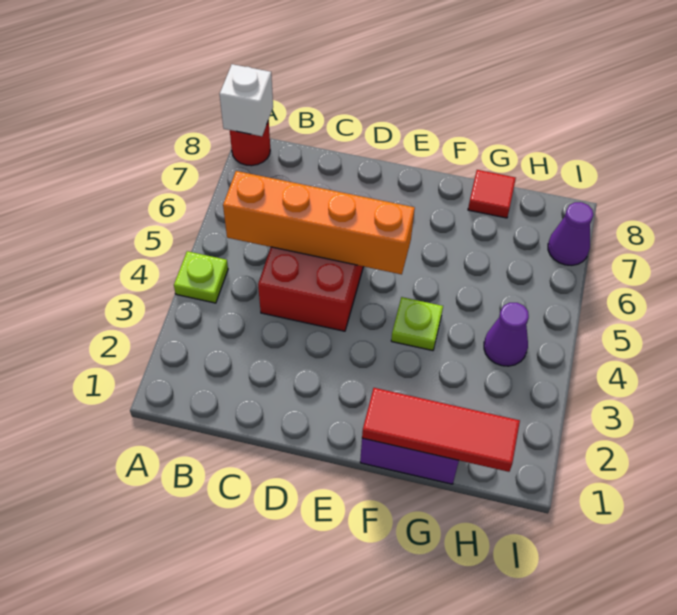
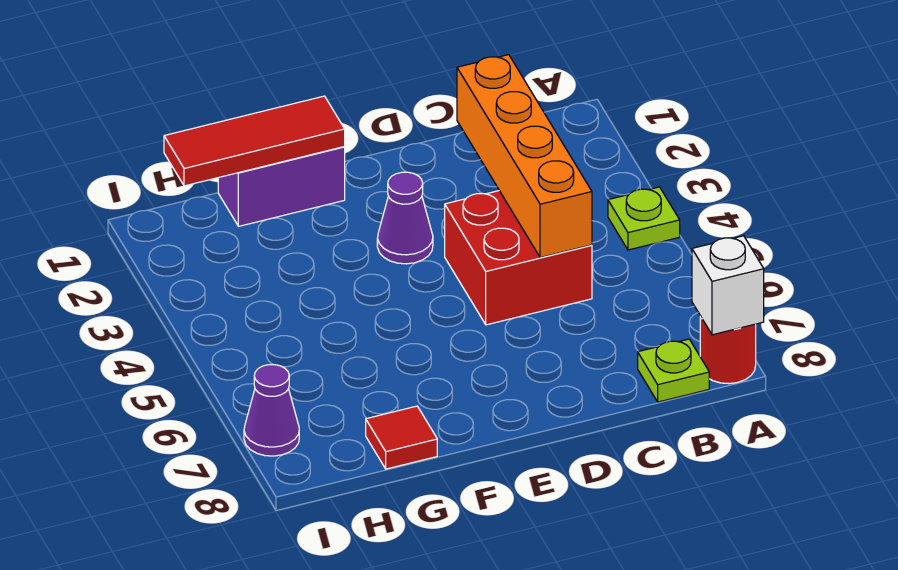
orange brick B5:E5 level 2 -> orange brick C2:C5 level 2
lime plate F4 level 1 -> lime plate B8 level 1
purple cone H4 level 1 -> purple cone E3 level 1

